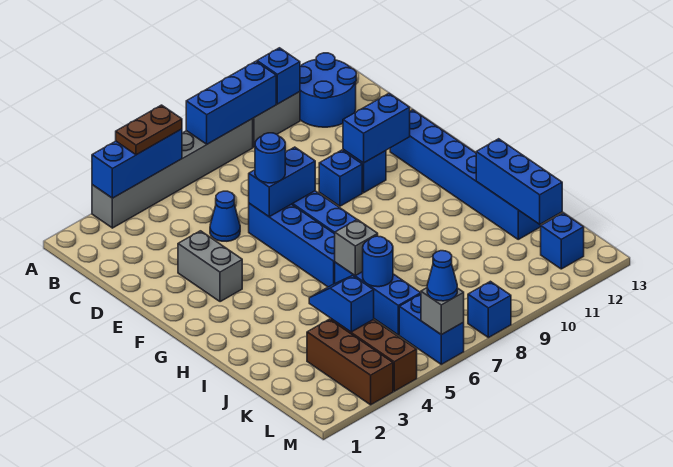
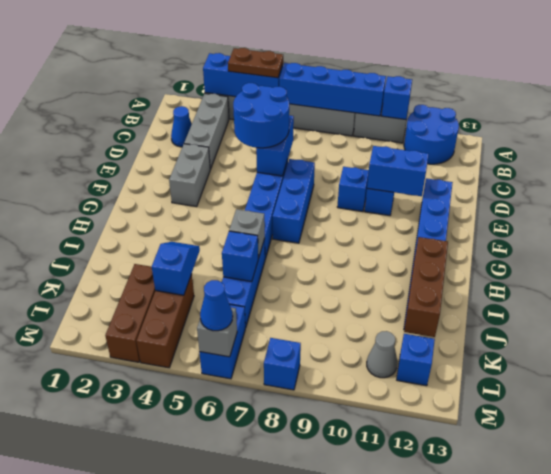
blue brick A7:A9 level 2 -> blue brick A6:A9 level 2
none -> grey brick B3:D3 level 1
blue cone D5 level 1 -> blue cone C2 level 1
blue brick E6:E7 level 2 -> blue brick D6:E6 level 2
blue round brick E6 level 3 -> blue round brick D5:E6 level 3
blue brick I12:K12 level 2 -> brown brick I12:K12 level 2
blue round brick J6 level 2 -> blue brick J6 level 2
none -> grey cone L11 level 1

